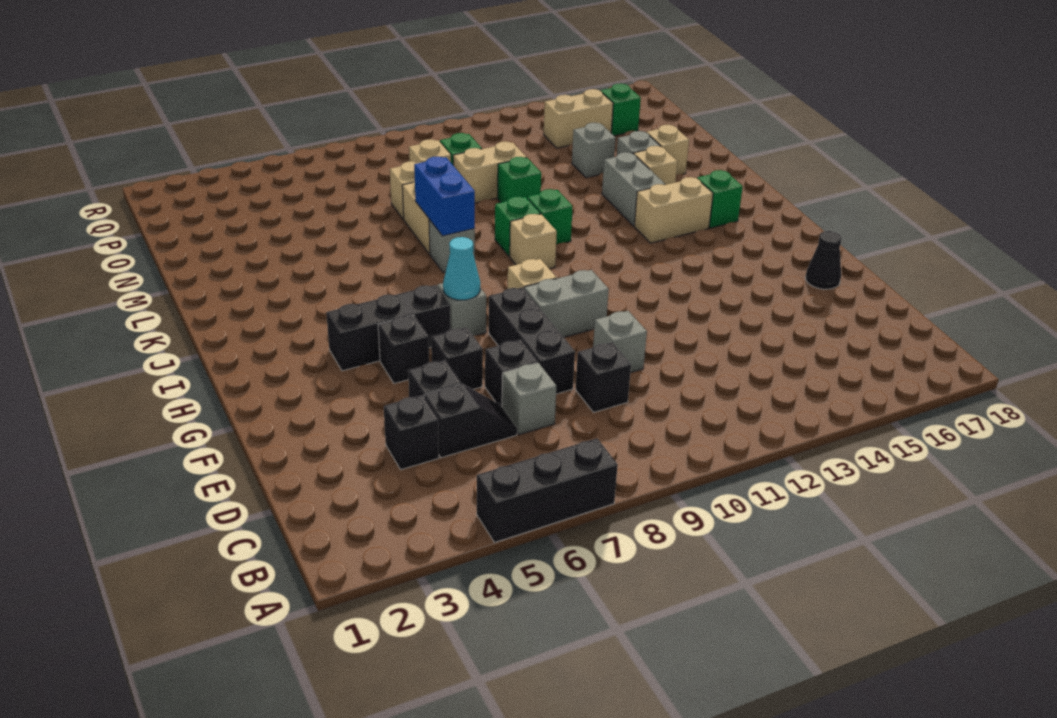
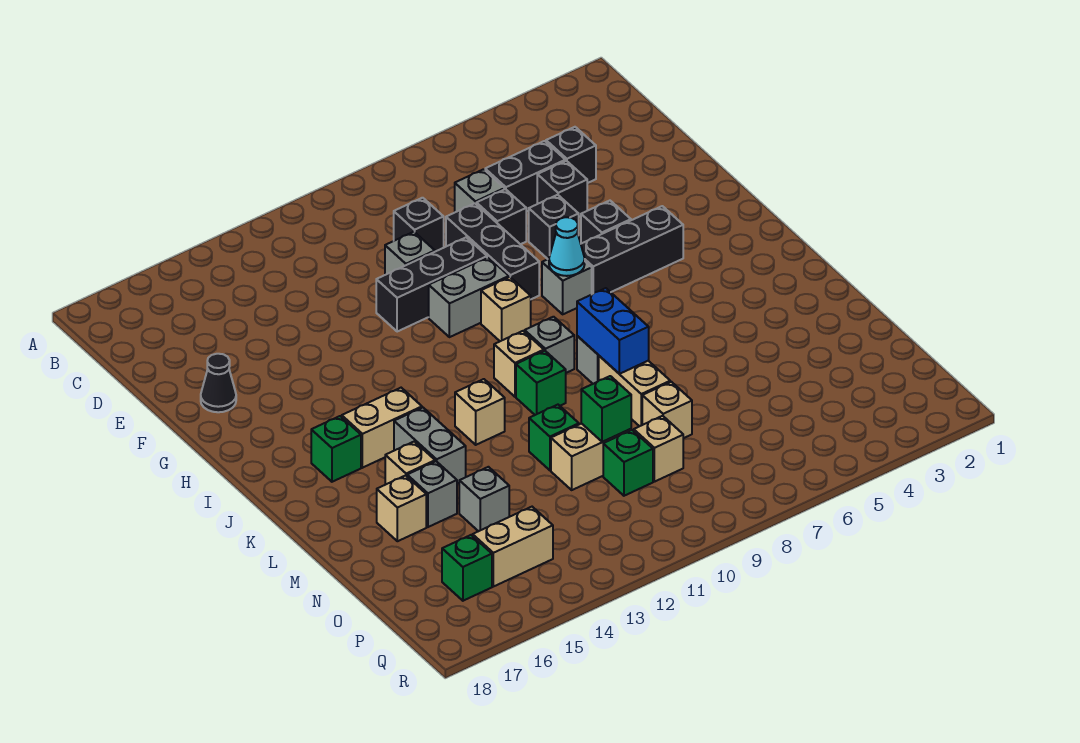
black brick A5:A7 level 1 -> black brick F9:F11 level 1
black slope D5:D6 level 1 top 5 -> black brick D5:D6 level 1
none -> grey brick J9 level 1
green brick K11 level 1 -> green brick N10 level 2
none -> tan brick K12 level 1

